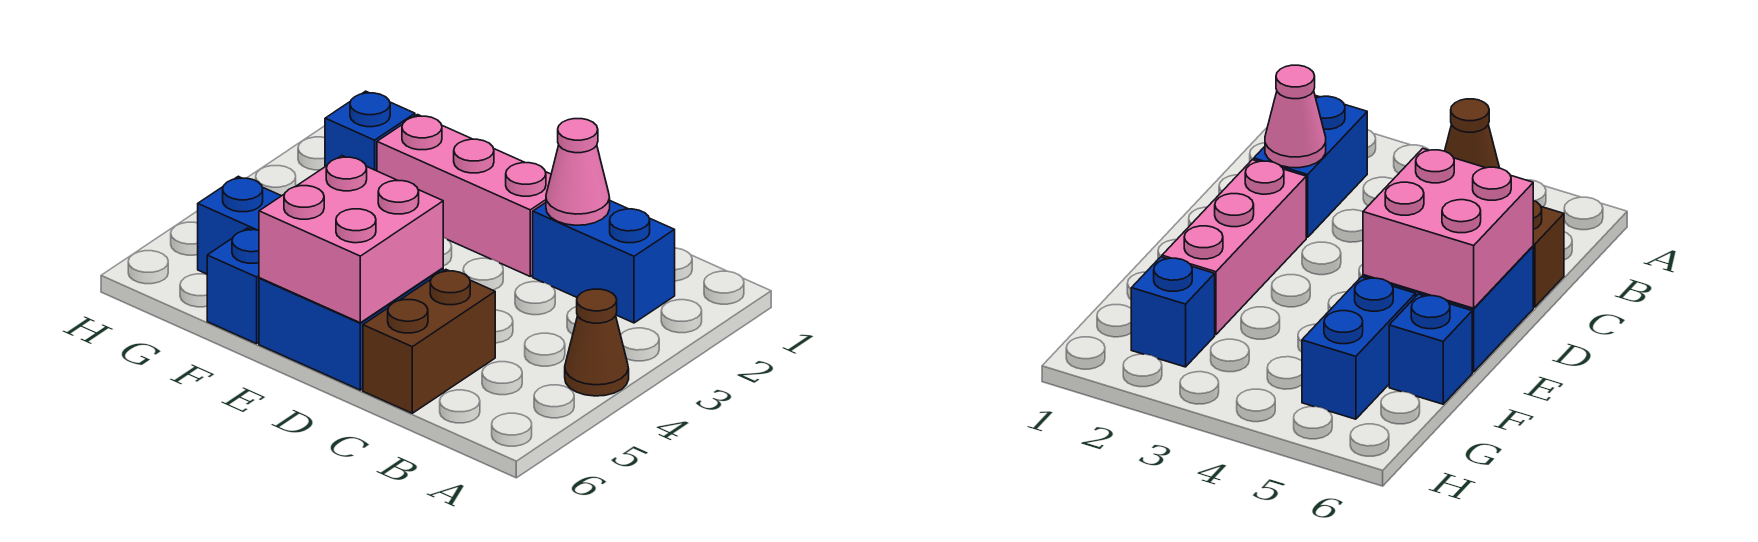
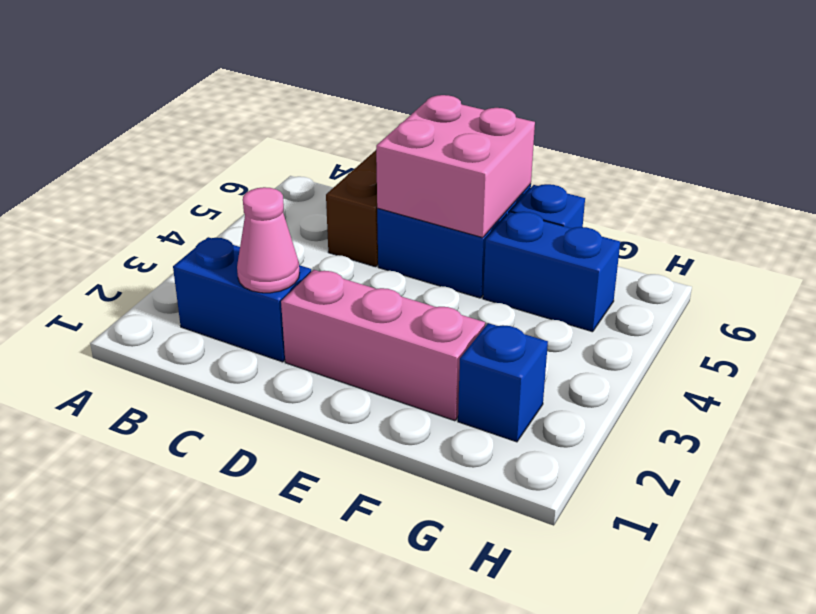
brown cone A4 level 1 -> none

